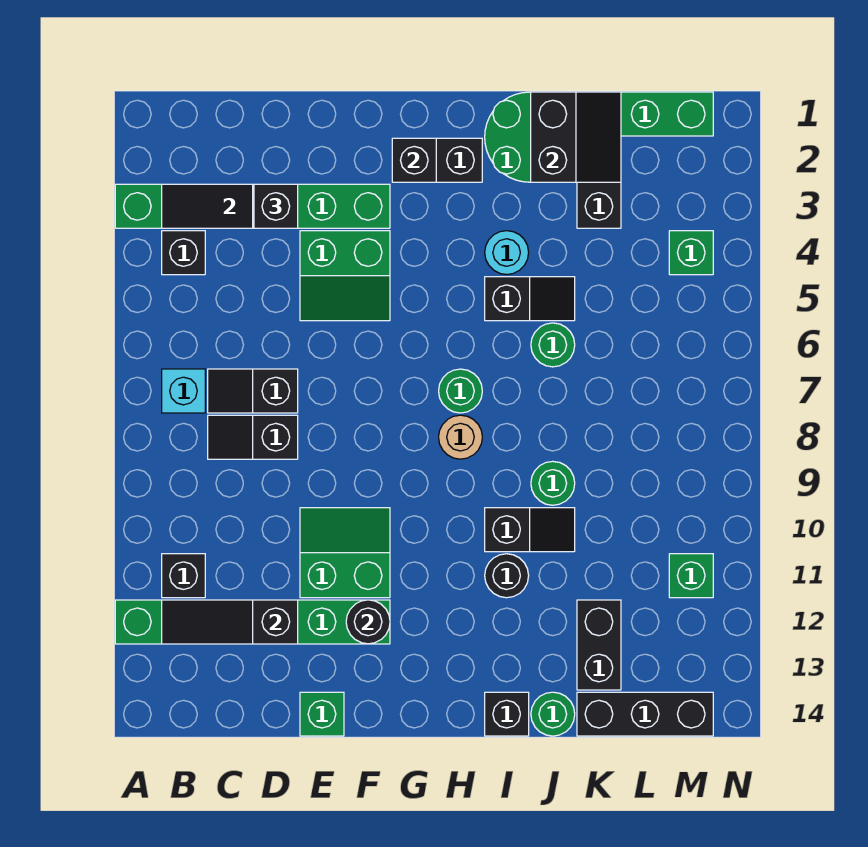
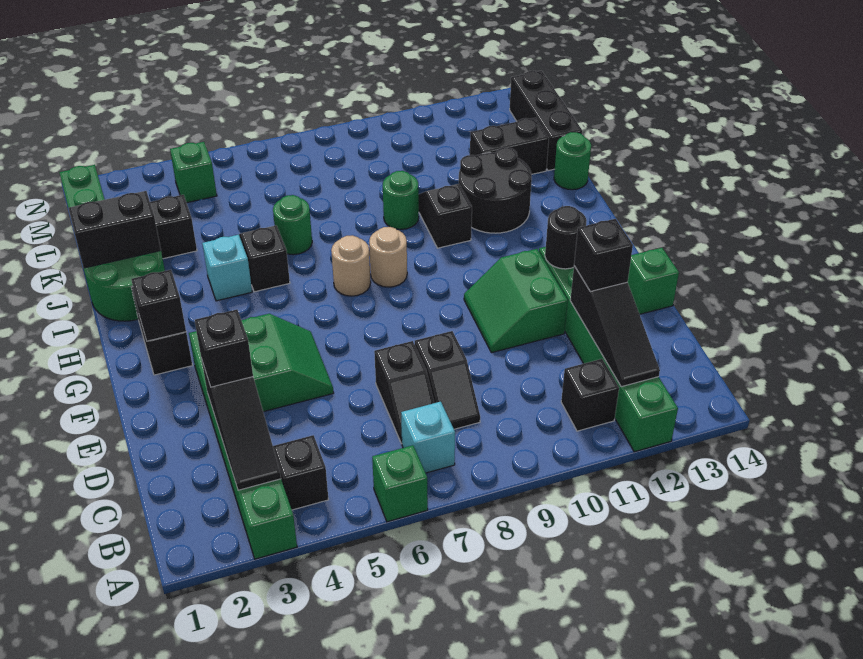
green round brick H7 level 1 -> tan round brick H7 level 1
cyan round brick I4 level 1 -> cyan brick I4 level 1
black round brick I11 level 1 -> black round brick I11:J12 level 1
black brick I14 level 1 -> black brick D12 level 3
green brick M11 level 1 -> green brick A6 level 1

